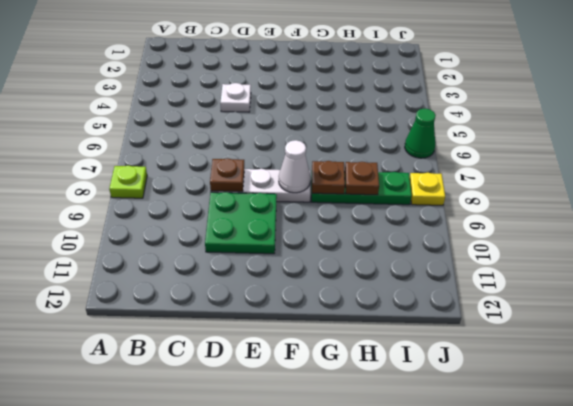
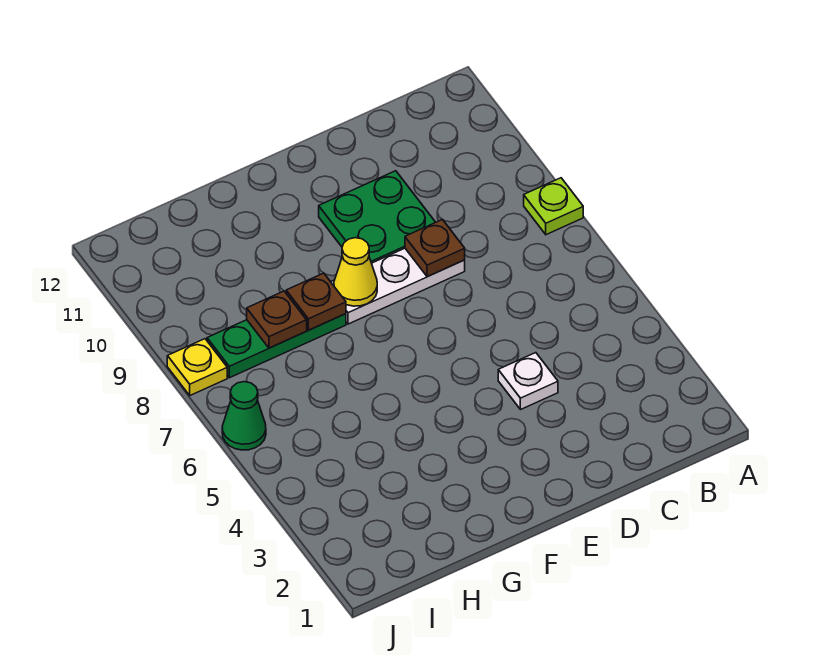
white cone F8 level 2 -> yellow cone F8 level 2

